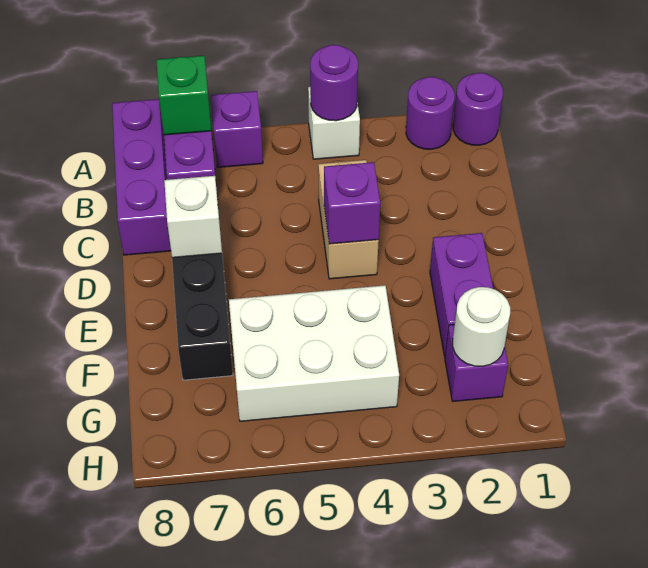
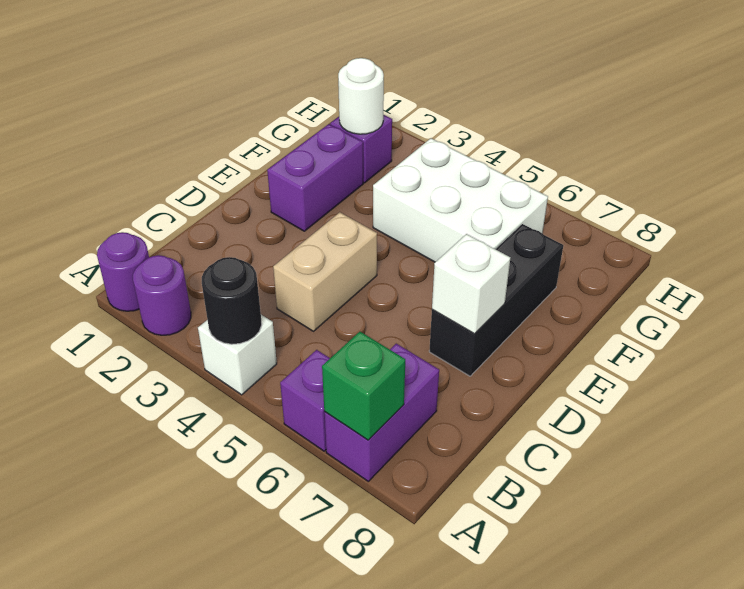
purple round brick A4 level 2 -> black round brick A4 level 2
purple brick A8:C8 level 1 -> none
purple brick D4 level 2 -> none

